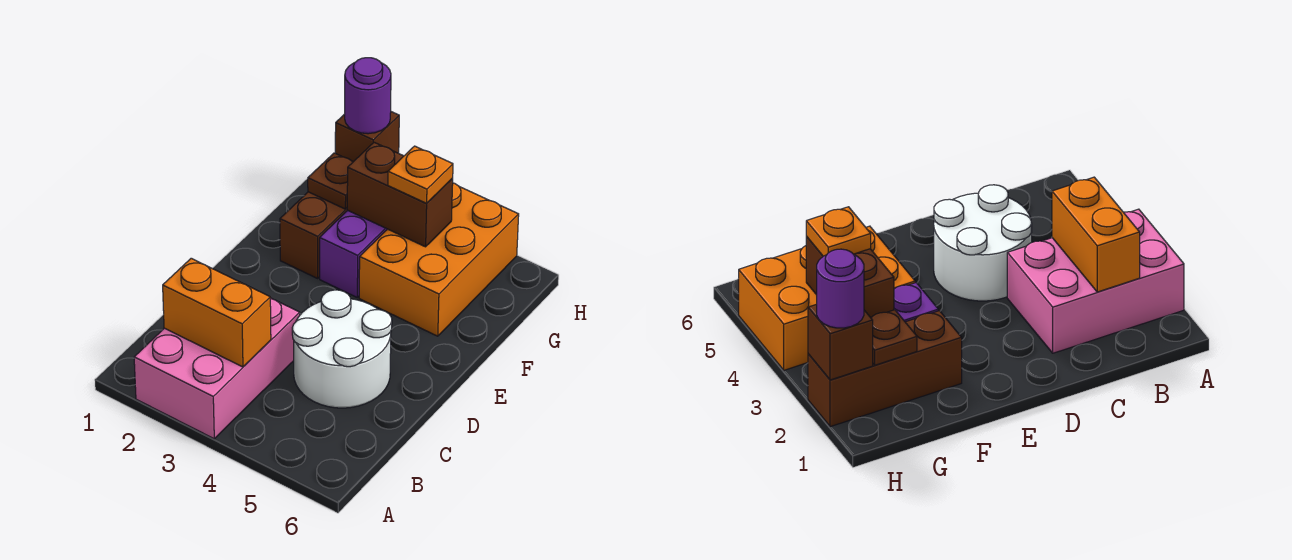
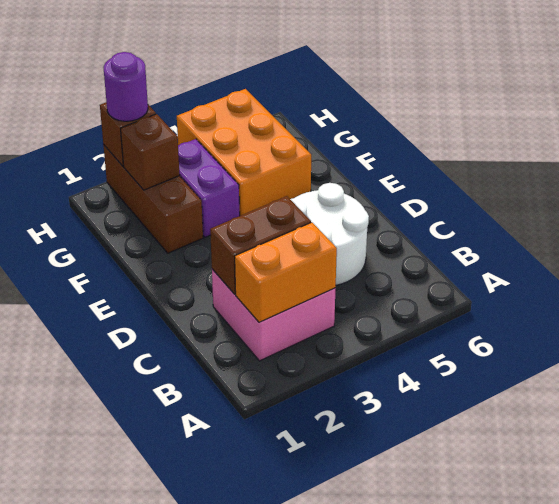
pink brick A2:C3 level 1 -> pink brick B2:C3 level 1
brown plate G2 level 2 -> brown brick G2 level 2
brown brick G3:G4 level 2 -> brown brick C2:C3 level 2
orange plate G4 level 3 -> none

